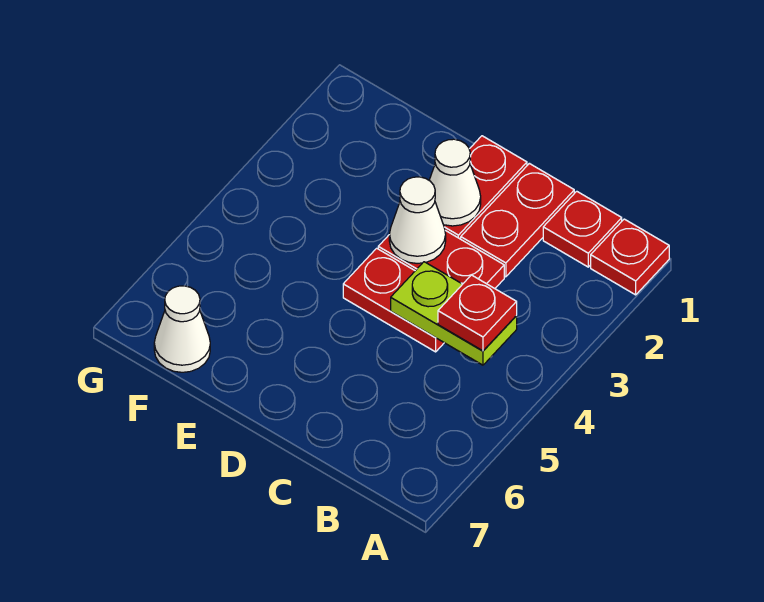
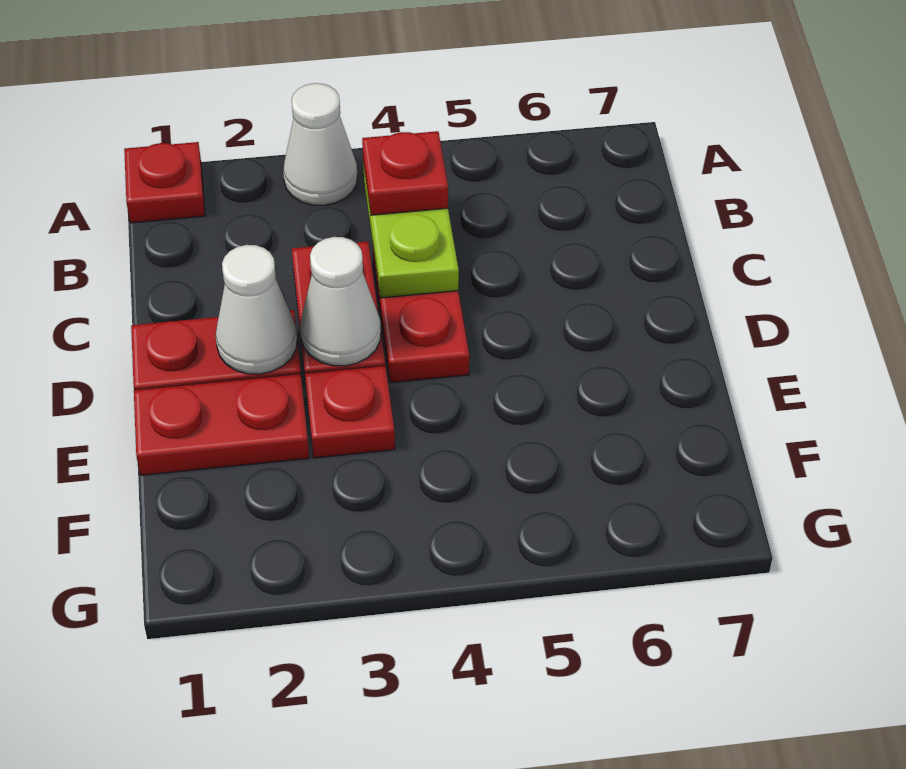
red plate B1 level 1 -> red plate E3 level 1
red plate C1:C2 level 1 -> red plate E1:E2 level 1
white cone F7 level 1 -> white cone A3 level 1

